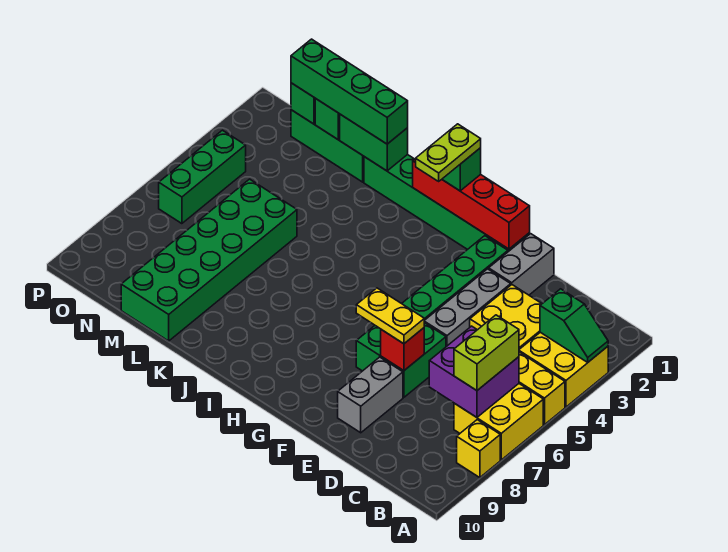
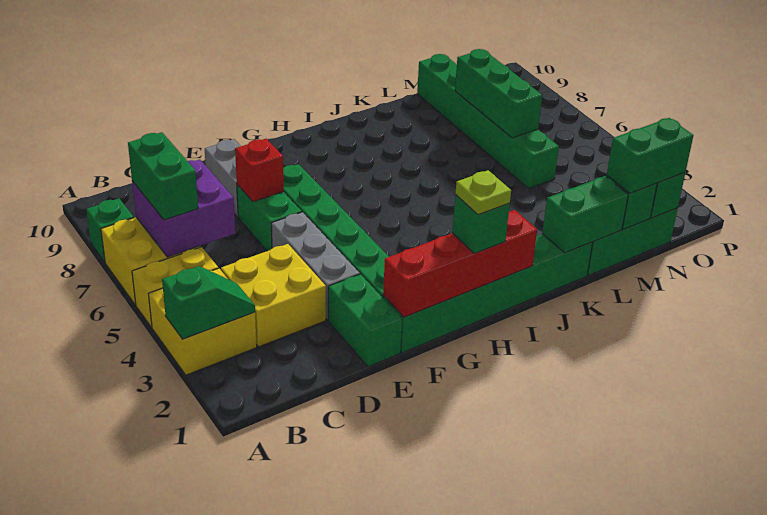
green slope A3:B3 level 2 top B -> green slope A3:B3 level 2 top A
yellow brick A8 level 1 -> green brick A8 level 1
lime brick B6:B7 level 3 -> green brick B6:B7 level 3
grey brick E1:E2 level 1 -> green brick E1:E2 level 1
yellow plate E7:F7 level 3 -> none
lime plate H1:H2 level 4 -> lime plate H1 level 4
green brick K1:N1 level 3 -> green brick M1:N1 level 3
green brick L5:M10 level 1 -> green brick M5:M10 level 1
green brick O4:O6 level 1 -> green brick M6:M8 level 2

